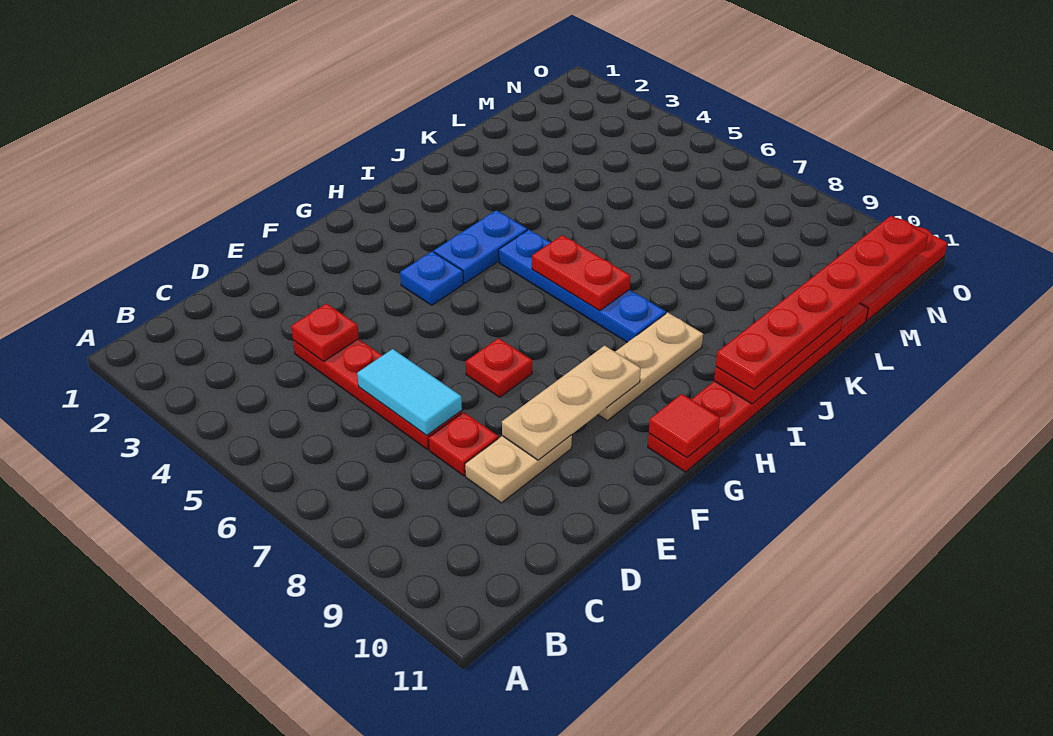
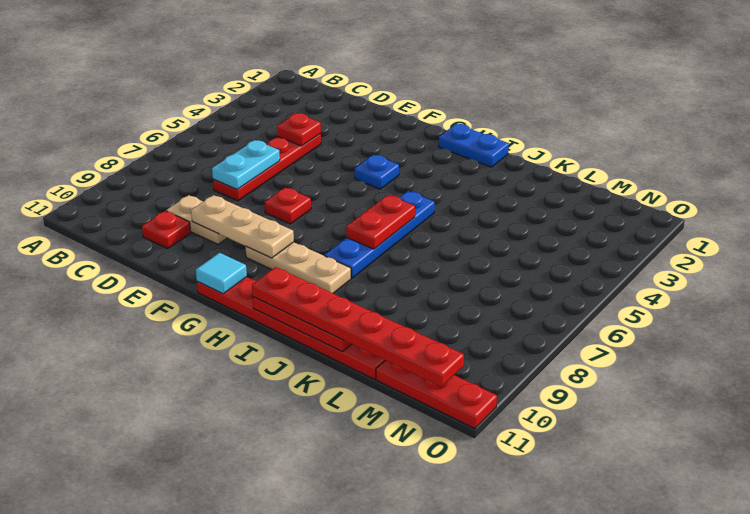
cyan tile D6:D7 level 2 -> cyan plate D6:D7 level 2
red plate D8 level 1 -> red plate D10 level 1
red tile G11 level 2 -> cyan tile G11 level 2
blue plate H4:I4 level 1 -> blue plate H1:I1 level 1

